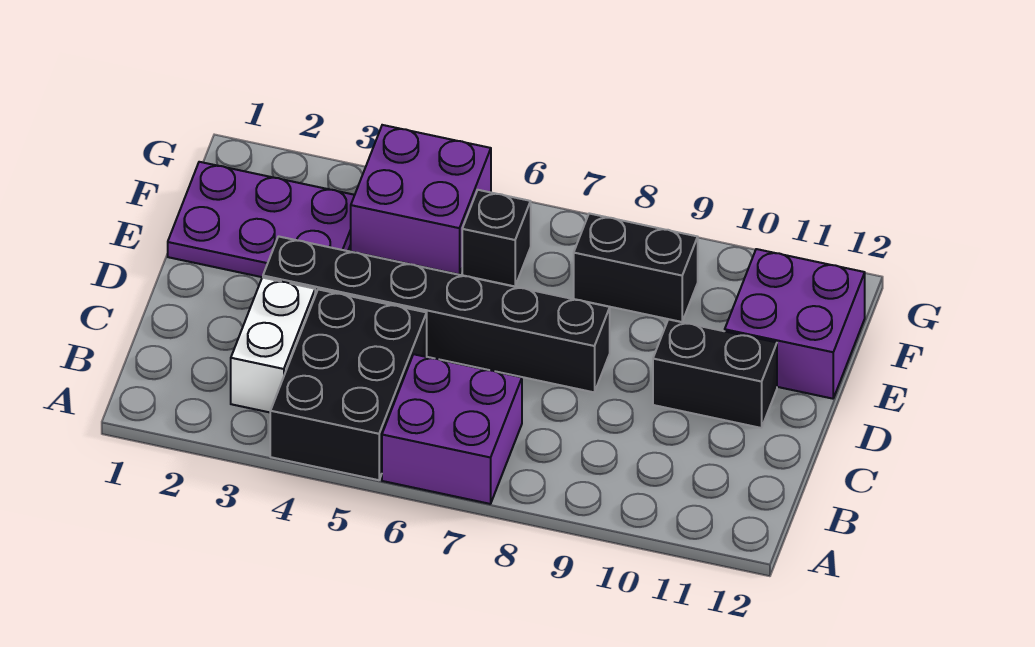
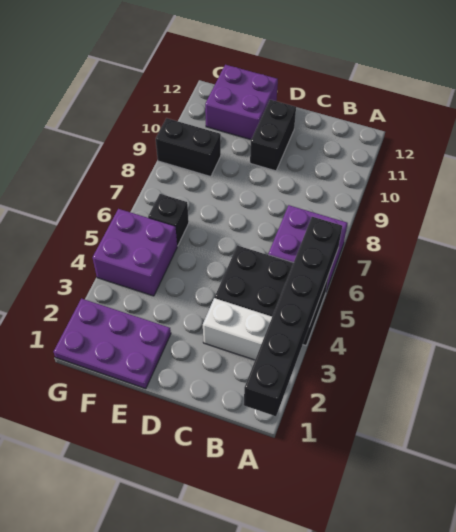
black brick D3:D8 level 1 -> black brick A1:A6 level 2
purple plate E1:F3 level 1 -> purple plate E1:G2 level 1
black brick F8:F9 level 1 -> black brick F9:G9 level 1

